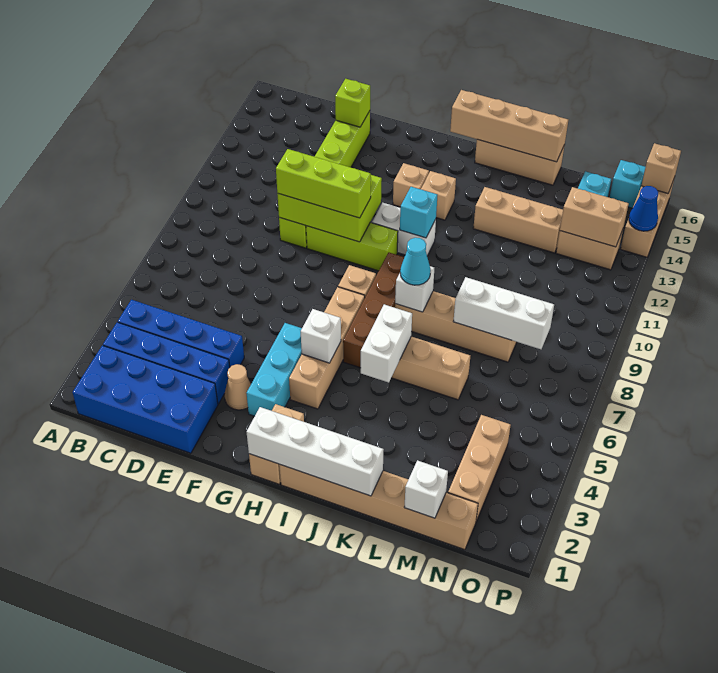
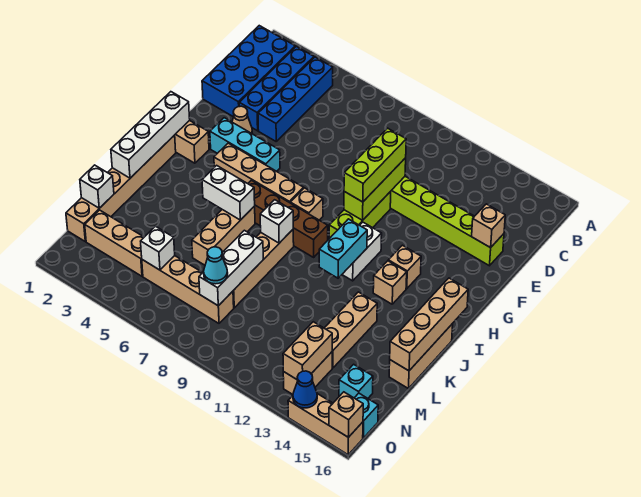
lime brick E10:G11 level 2 -> lime brick E10:G10 level 2
lime brick E15 level 2 -> tan brick E15 level 2
white brick H5 level 2 -> white brick N5 level 2
cyan brick I11 level 2 -> cyan brick I11:J11 level 2
cyan cone J8 level 3 -> cyan cone N8 level 3
none -> tan brick N5:N8 level 1

